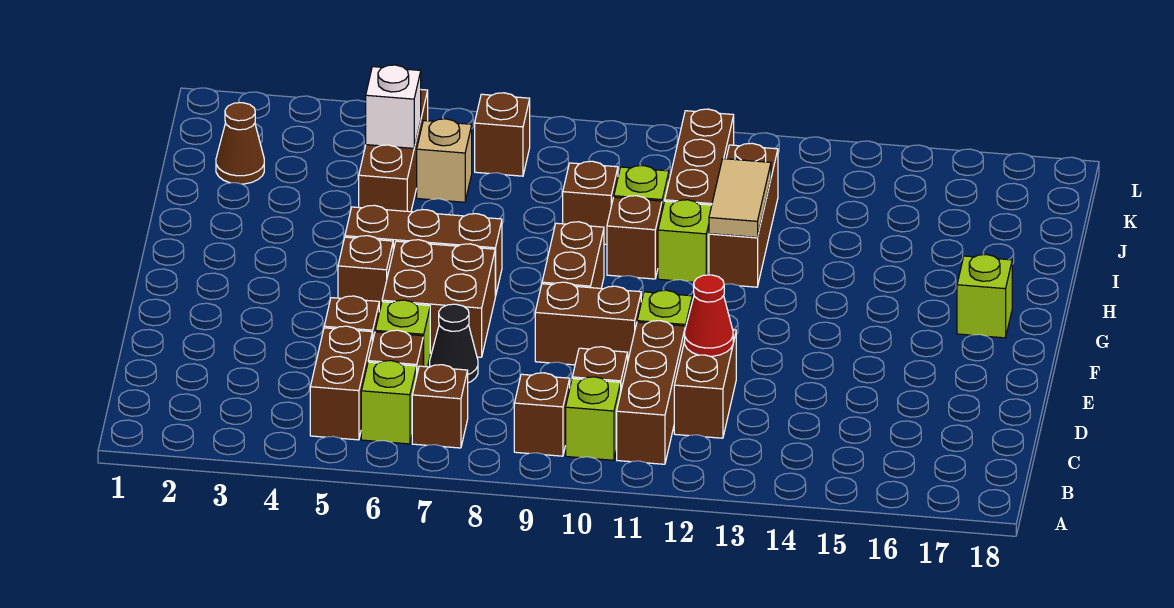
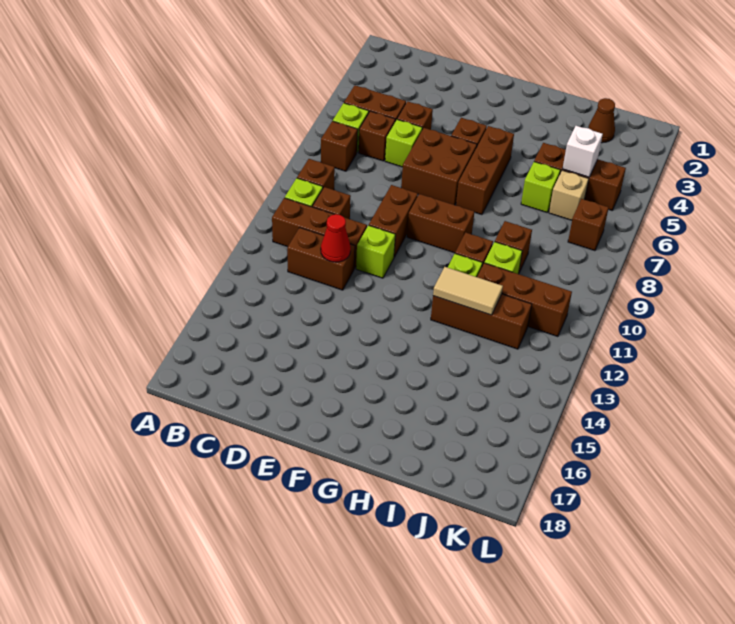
black cone D7 level 1 -> none
lime brick G17 level 1 -> lime brick I6 level 1

